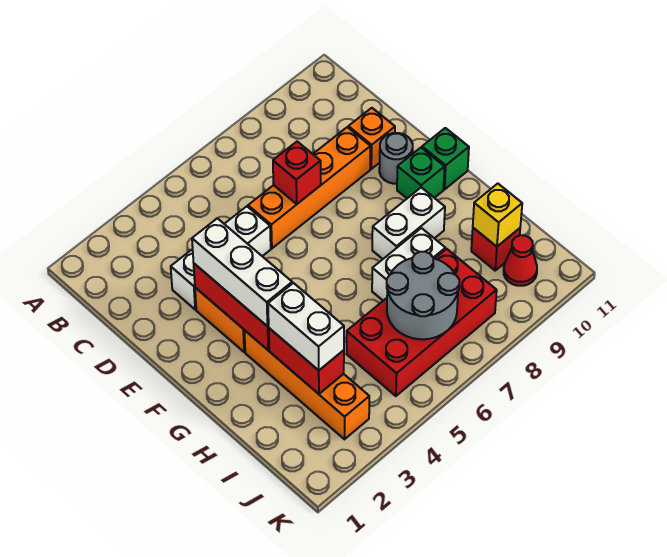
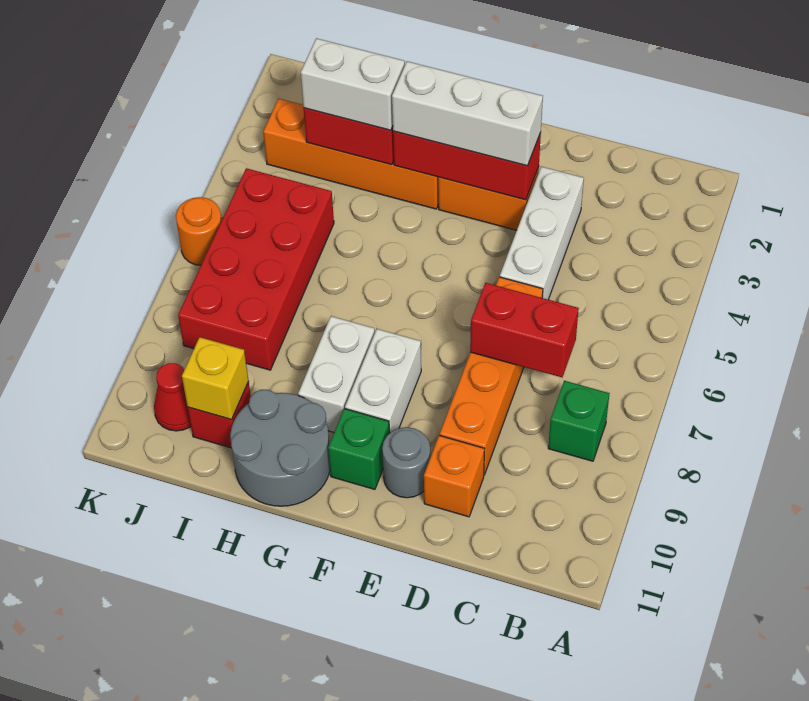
red brick D7 level 2 -> red brick C7:D7 level 2
green brick F11 level 1 -> green brick B8 level 1
white brick H7:H8 level 1 -> white brick F8:F9 level 1
grey round brick I6:J7 level 2 -> grey round brick G10:H11 level 1
none -> orange round brick K6 level 1

